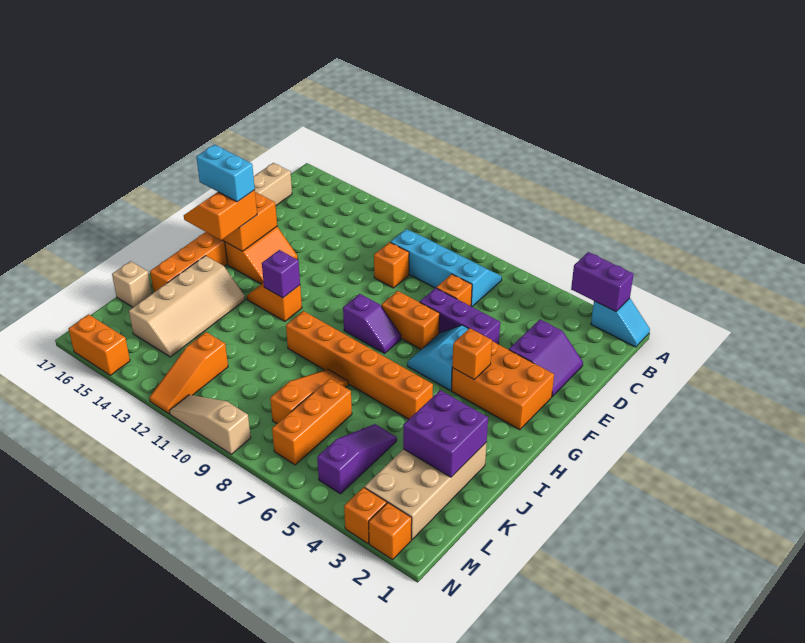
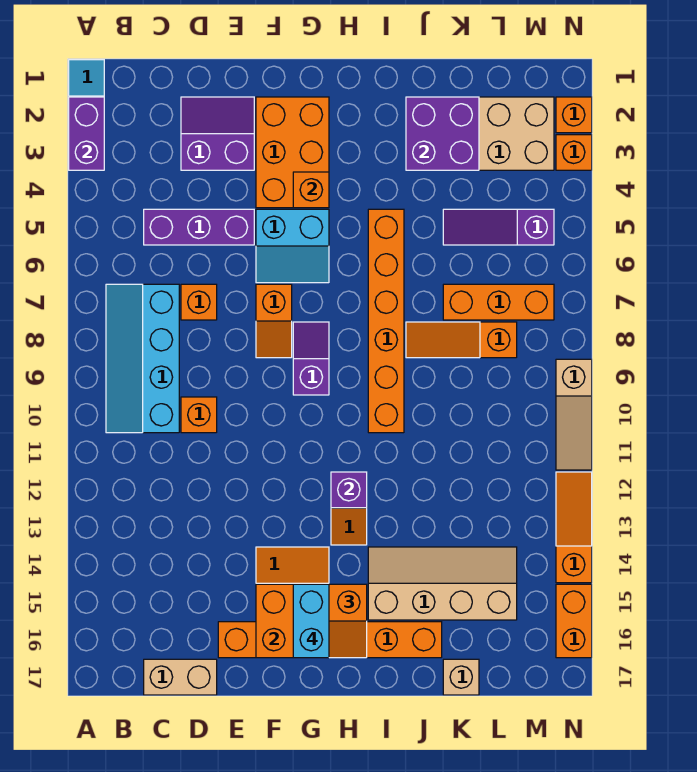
purple brick E5:E7 level 1 -> purple brick C5:E5 level 1
orange brick F7:F8 level 1 -> orange slope F7:F8 level 1 top 7
orange slope L12:N12 level 1 top L -> orange slope N12:N14 level 1 top 14

